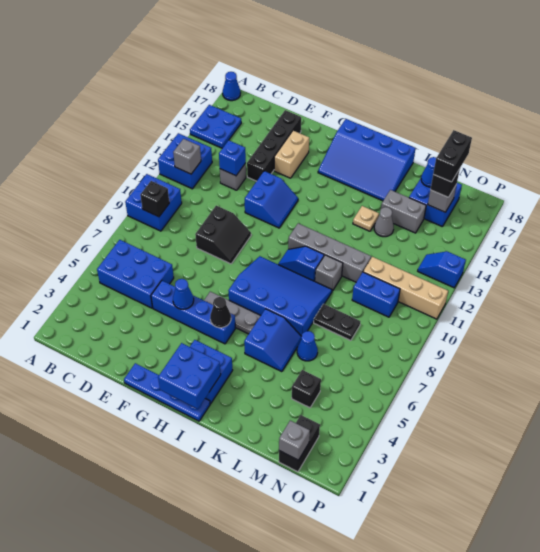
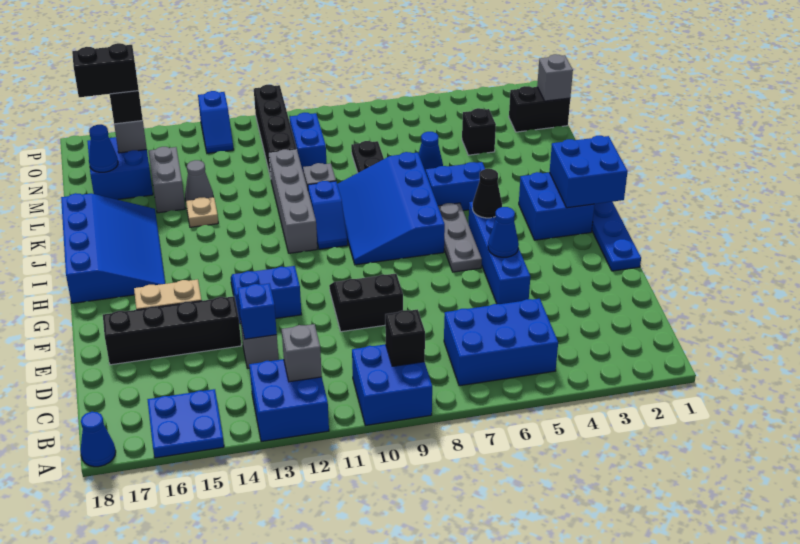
blue brick B5:D6 level 1 -> blue brick B5:C7 level 1
tan brick M11:P11 level 1 -> black brick M11:P11 level 1

